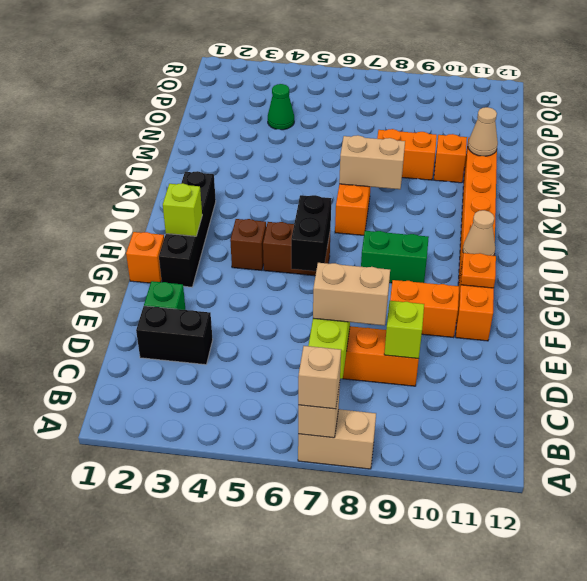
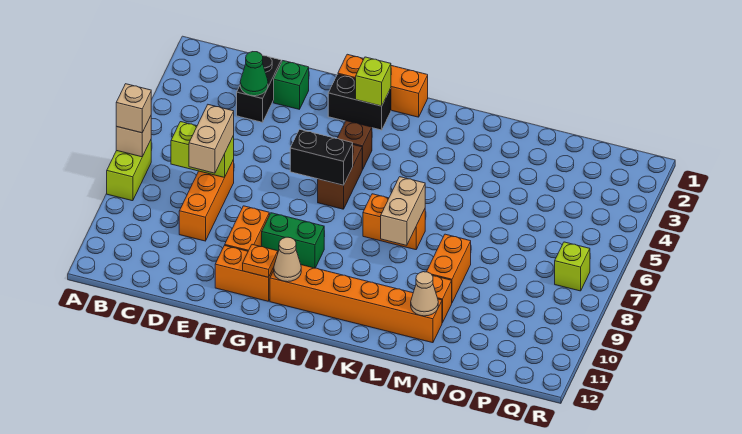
tan brick A7:A8 level 1 -> lime brick A7:A8 level 1
lime brick D9 level 2 -> lime brick Q7 level 1
orange brick G1 level 1 -> orange brick G1:I1 level 1
black brick G2:J2 level 1 -> black brick G2:H2 level 1
green brick H8:H9 level 1 -> green brick G9:H9 level 1
green cone O4 level 1 -> green cone D3 level 2

